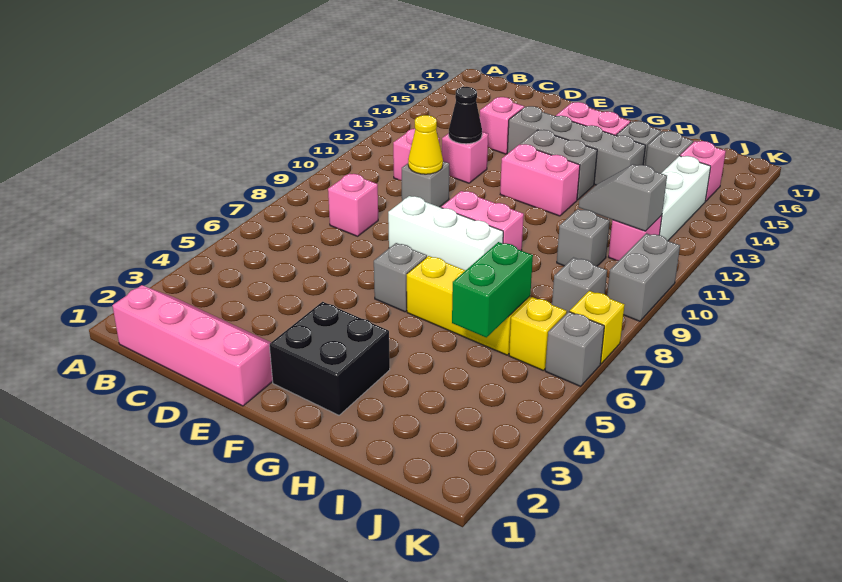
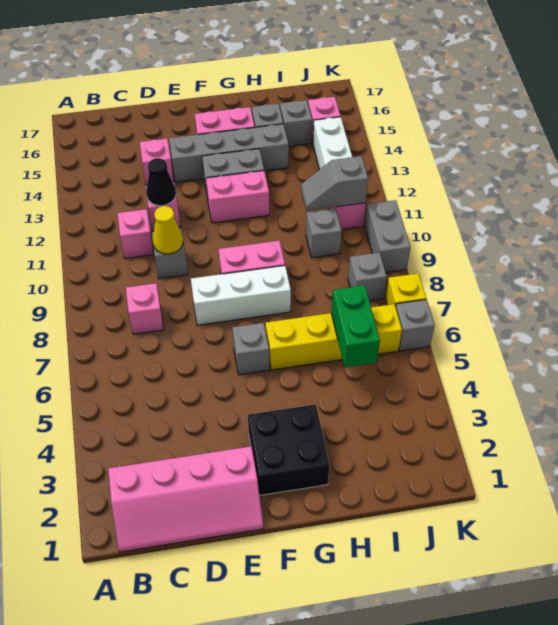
pink slope B1:E2 level 1 top 1 -> pink slope B1:E2 level 1 top 2

